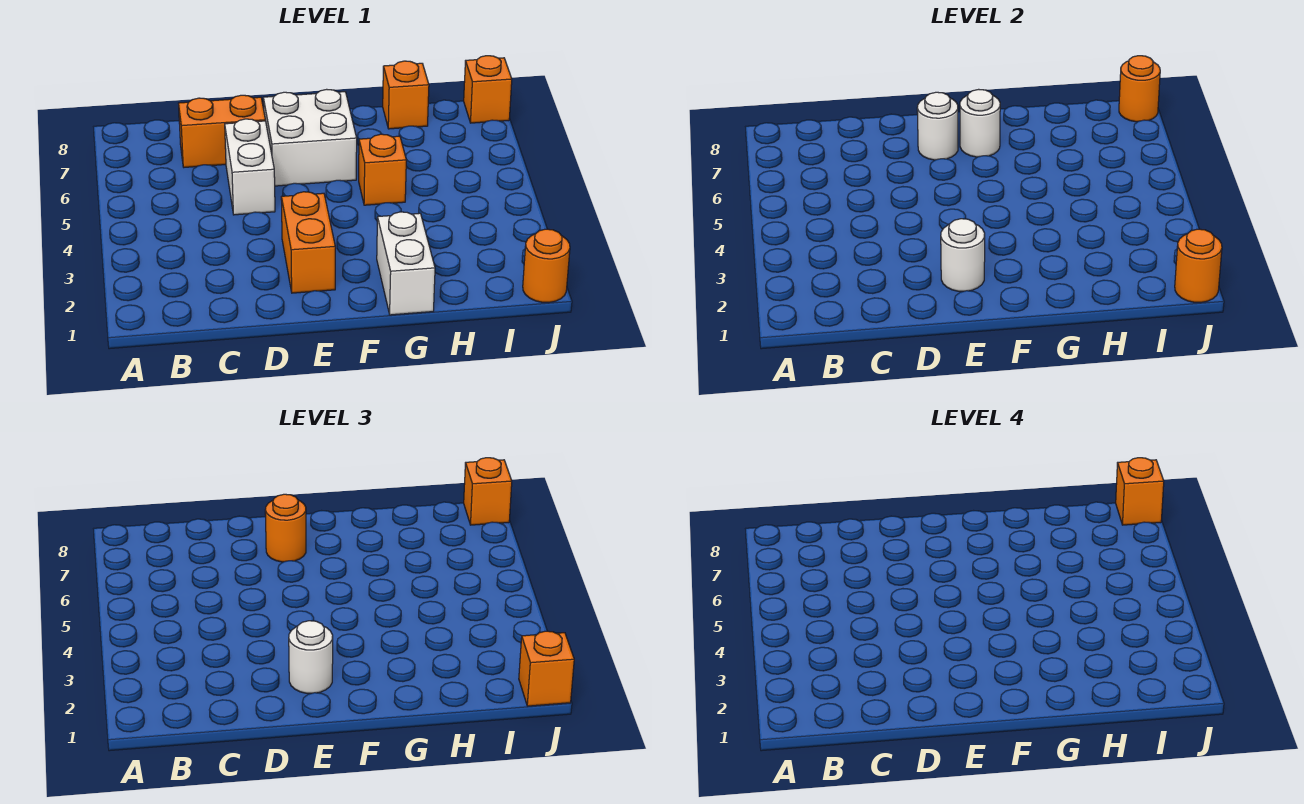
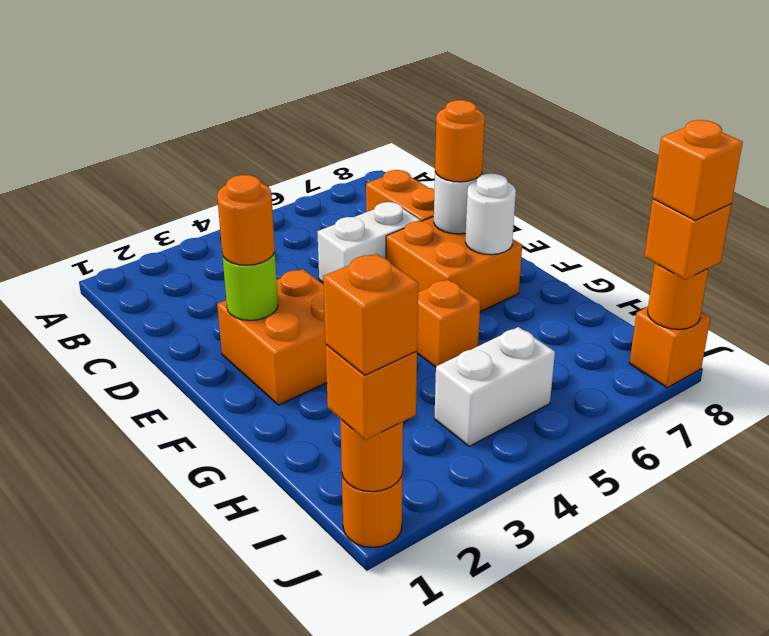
orange brick E2:E3 level 1 -> orange brick E2:F3 level 1
white round brick E2 level 2 -> lime round brick E2 level 2
white round brick E2 level 3 -> orange round brick E2 level 3
white brick E6:F7 level 1 -> orange brick E6:F7 level 1
white brick G1:G2 level 1 -> white brick I4:I5 level 1
orange brick H8 level 1 -> orange brick J1 level 4

